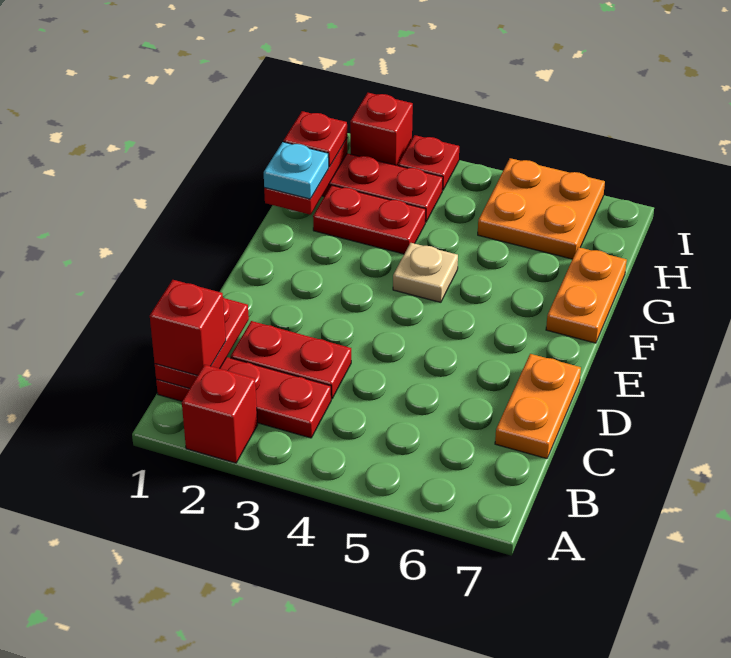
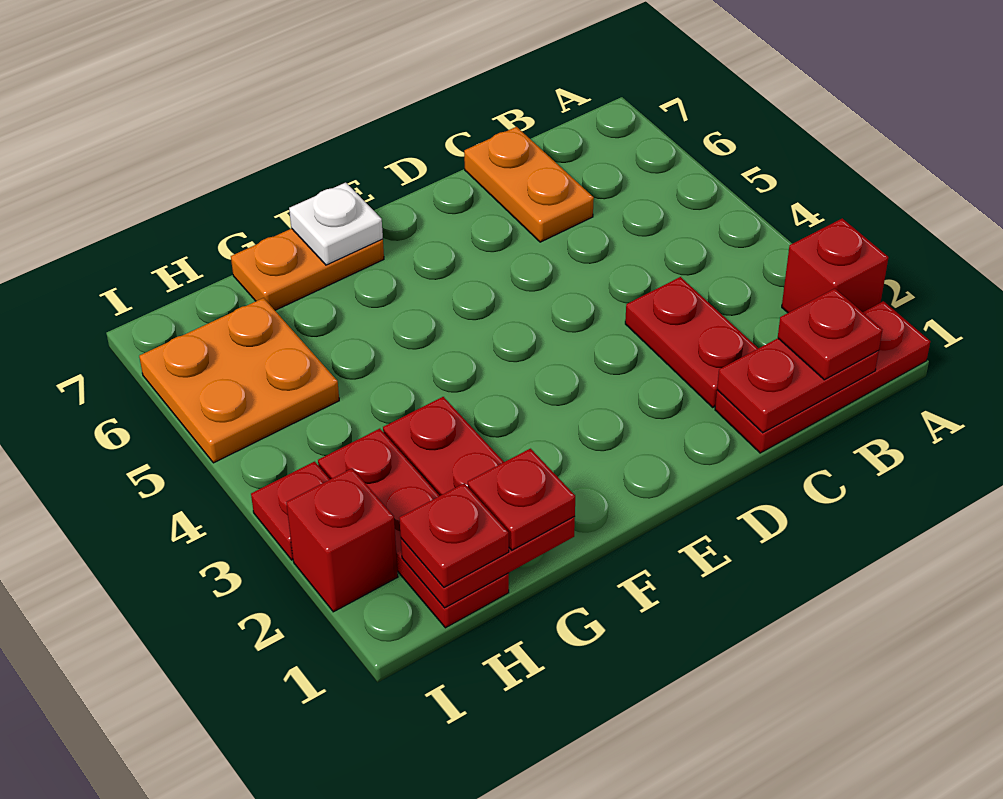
red plate B1:B3 level 1 -> red plate A1:C1 level 1
red brick B1 level 3 -> red plate B1 level 3
orange plate C7:D7 level 1 -> orange plate C6:C7 level 1
tan plate F4 level 1 -> none
none -> white plate F7 level 2
cyan plate G1 level 3 -> red plate G1 level 3

